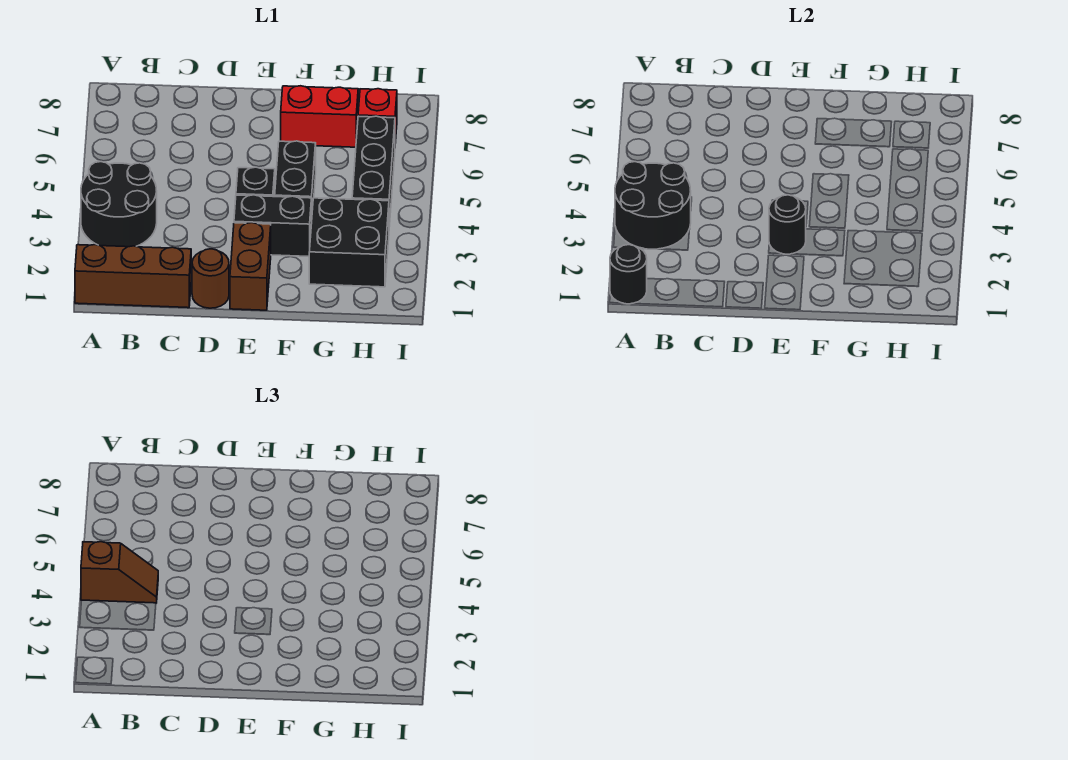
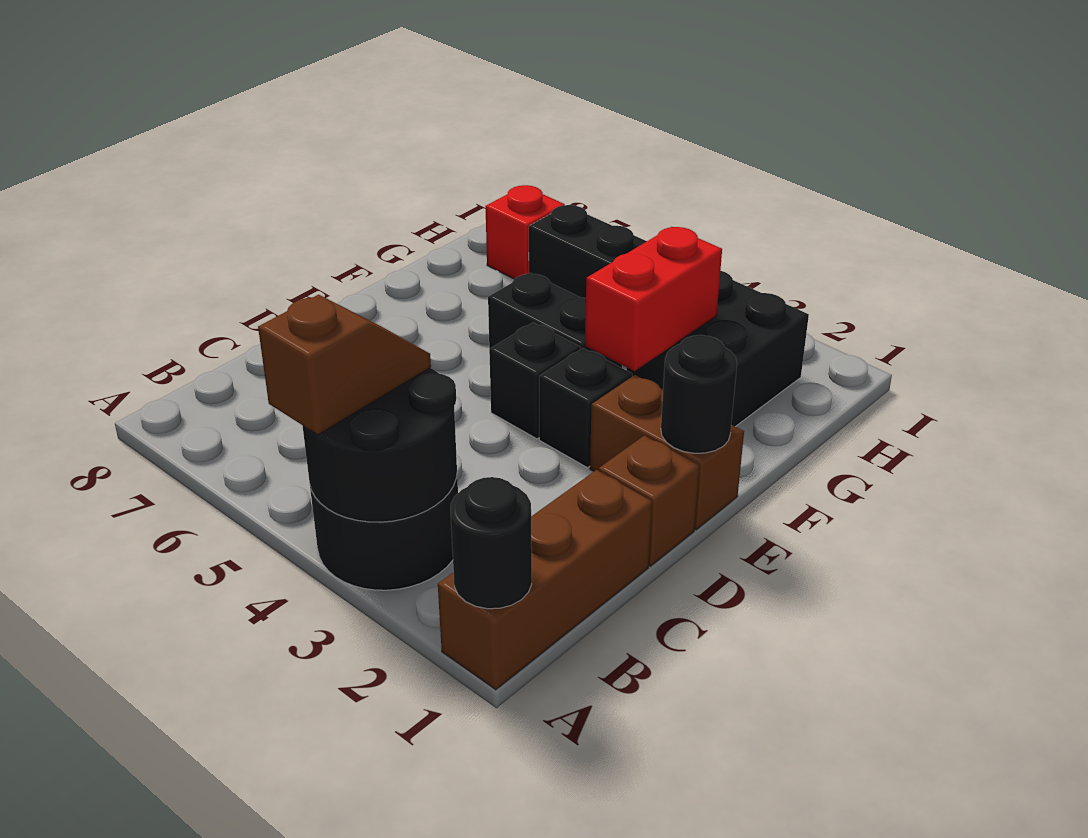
brown round brick D1 level 1 -> brown brick D1 level 1
black brick E3:F3 level 1 -> black brick E3 level 1
black round brick E3 level 2 -> black round brick E1 level 2
red brick F7:G7 level 1 -> red brick F3:G3 level 2

